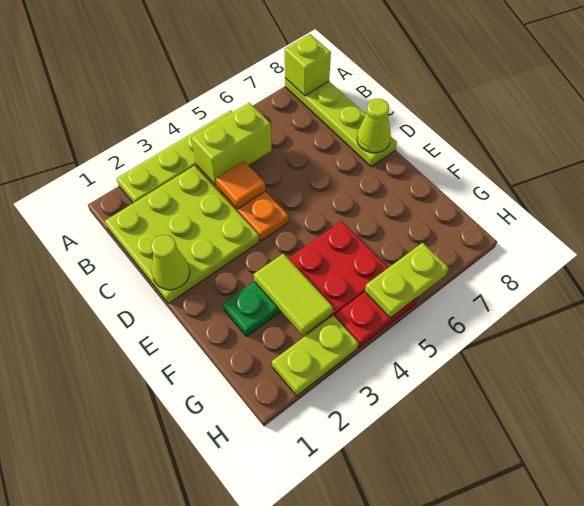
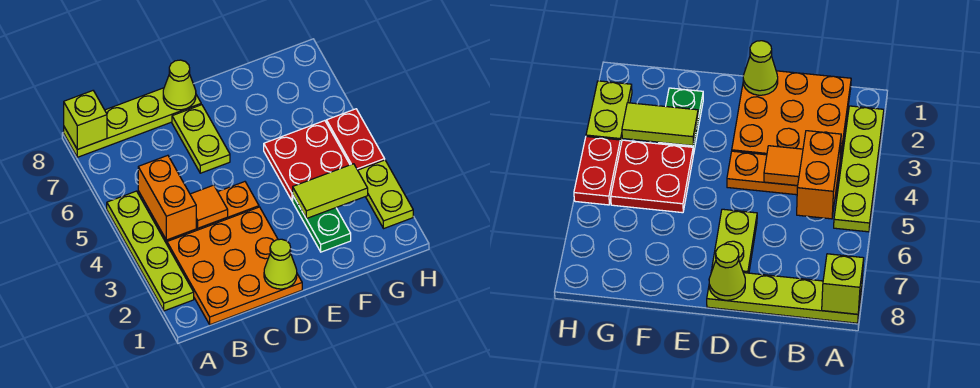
lime plate B1:D3 level 1 -> orange plate B1:D3 level 1
lime brick B4:B5 level 2 -> orange brick B4:B5 level 2
lime plate H5:H6 level 2 -> lime plate D6:D7 level 1

